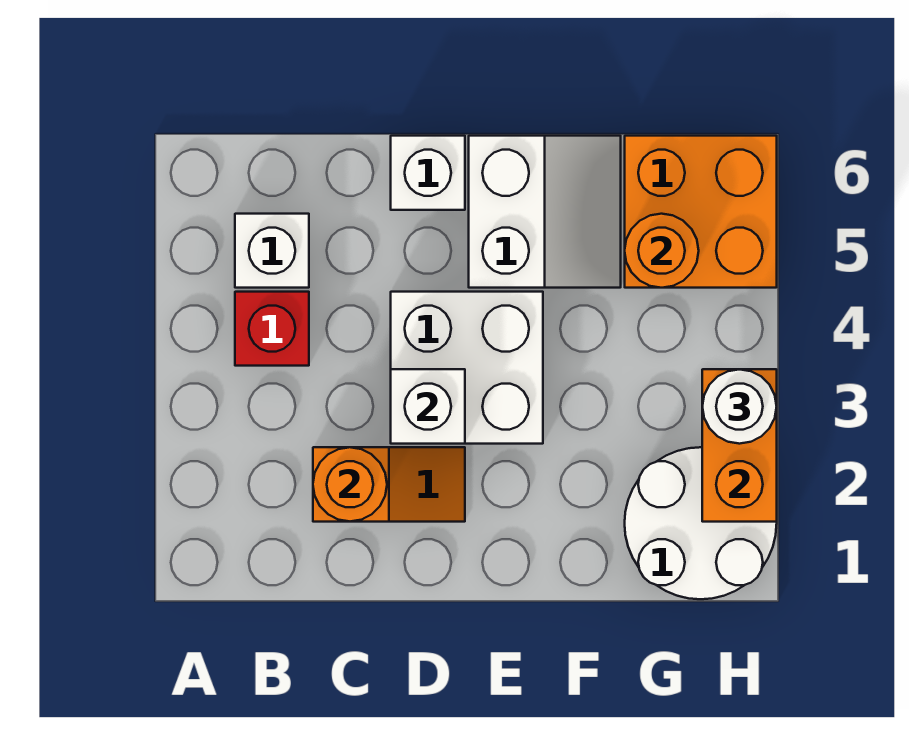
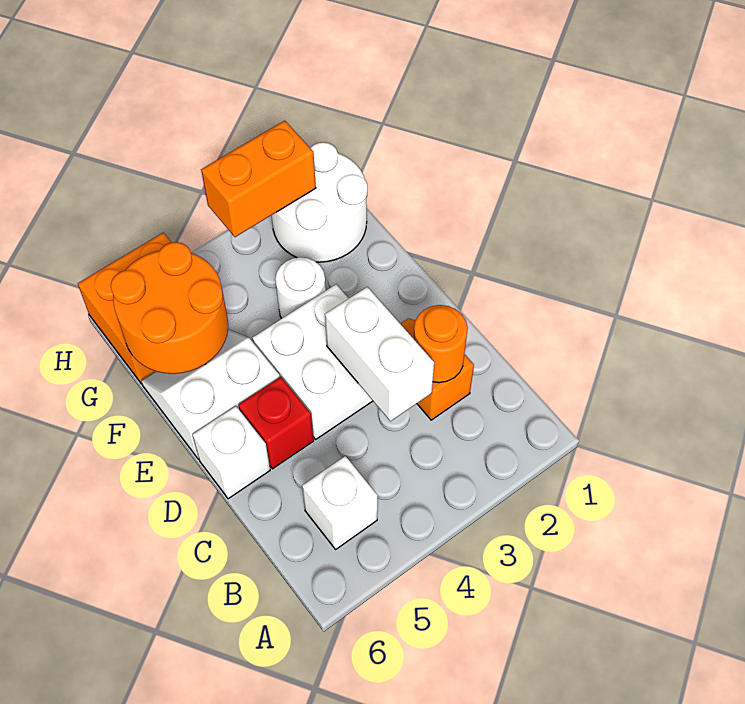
red brick B4 level 1 -> red brick D5 level 1
white brick D3 level 2 -> white brick C3:D3 level 2
orange round brick G5 level 2 -> orange round brick F5:G6 level 2
white round brick H3 level 3 -> white round brick F3 level 1

